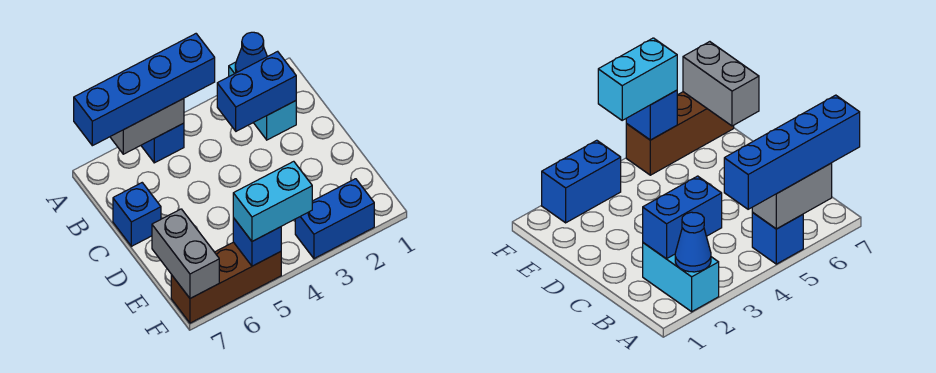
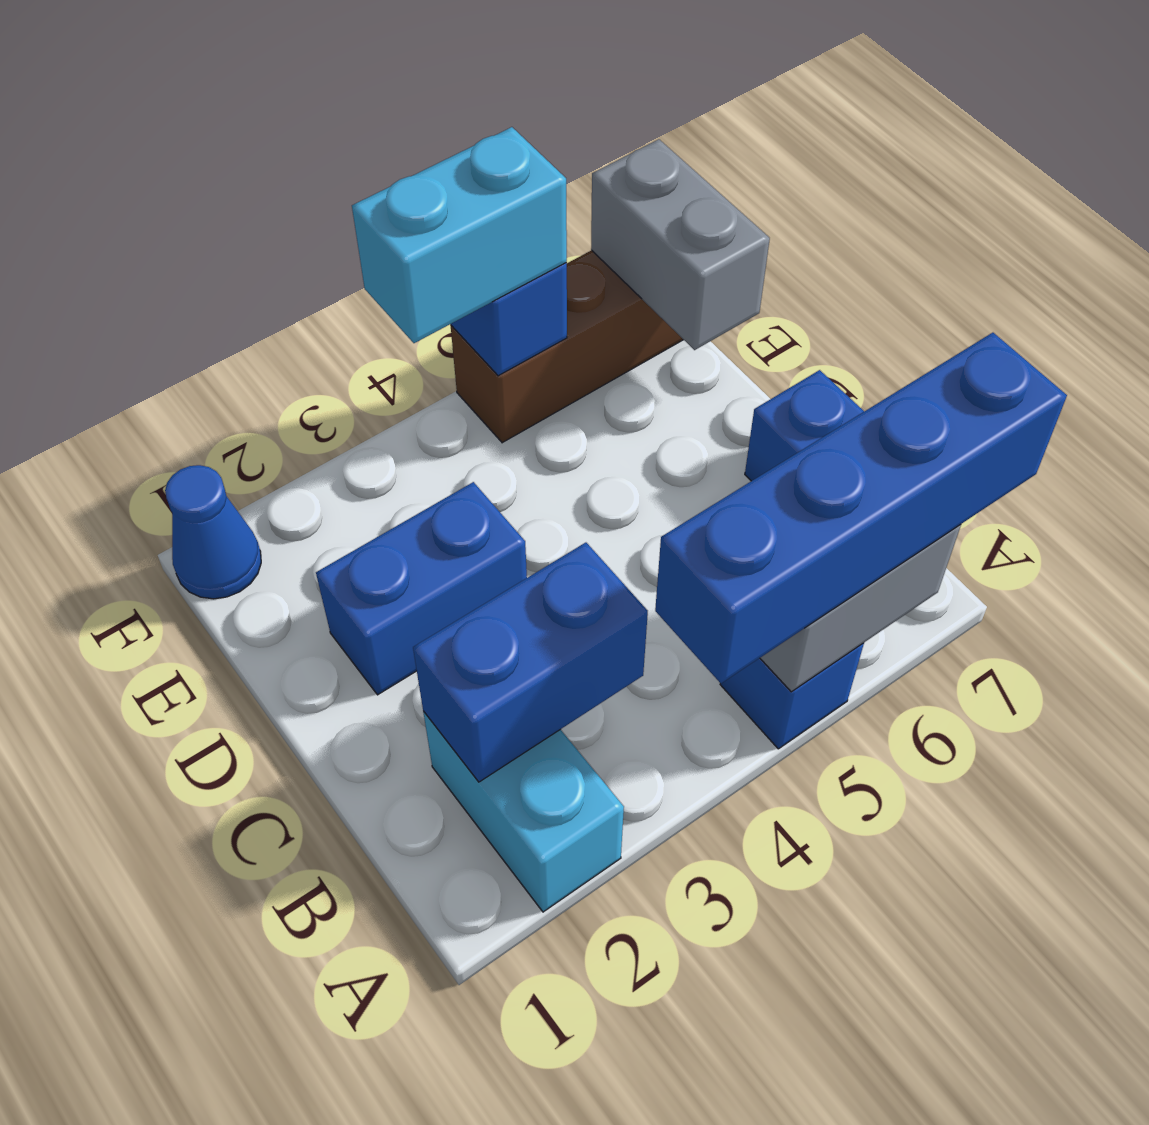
blue cone A2 level 2 -> blue cone F1 level 1
blue brick F2:F3 level 1 -> blue brick D2:D3 level 1

